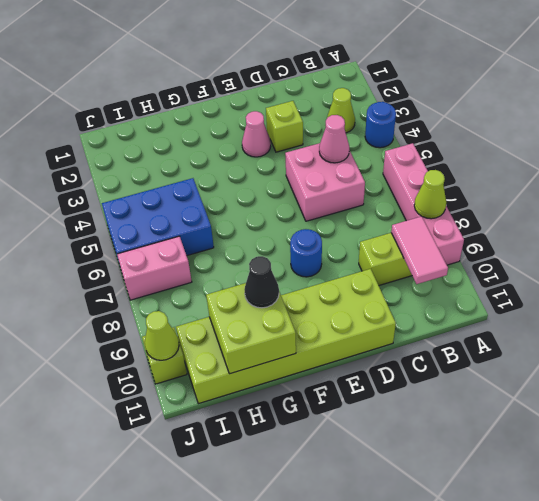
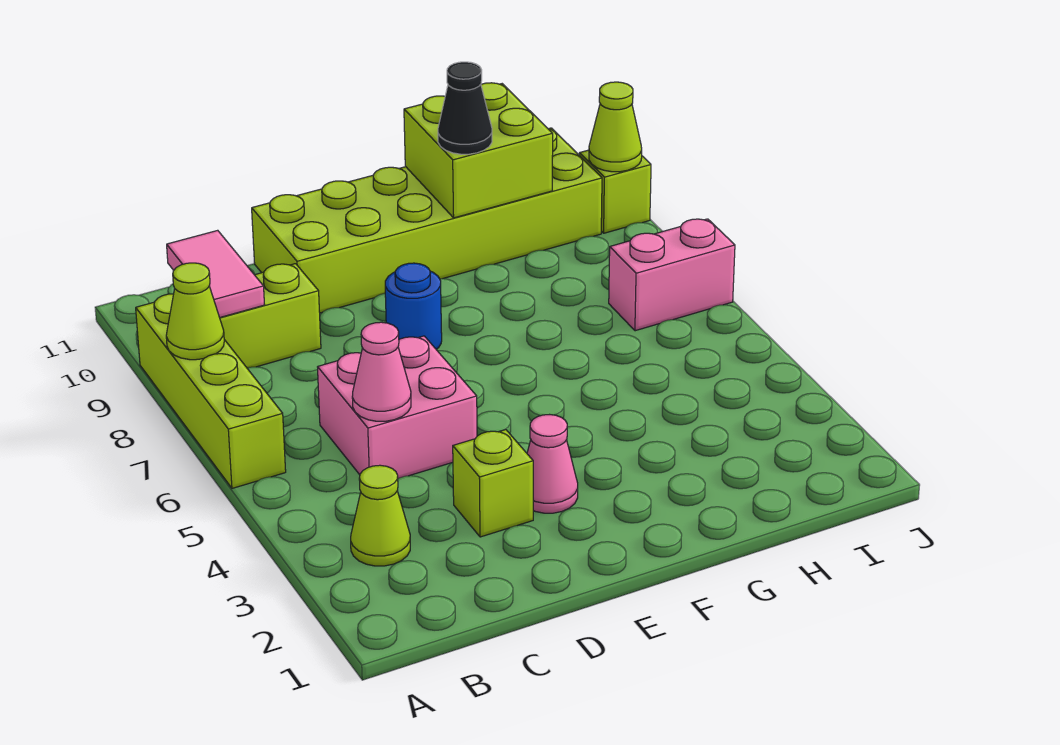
blue round brick A4 level 1 -> none
pink brick A6:A9 level 1 -> lime brick A6:A9 level 1
blue brick H5:J6 level 1 -> none

